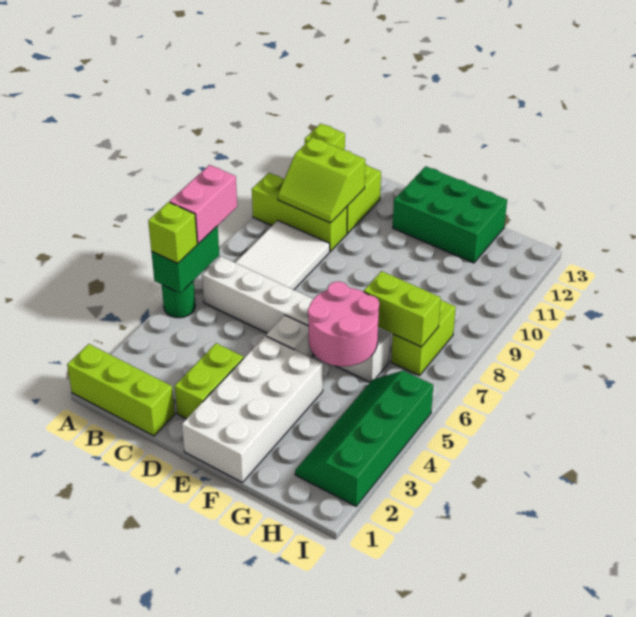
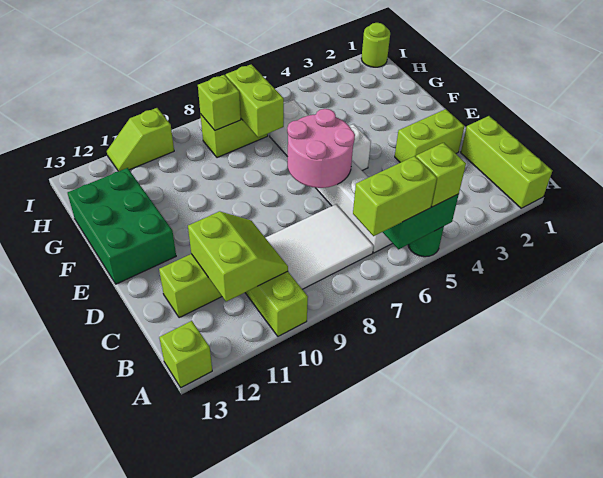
pink brick A6:A7 level 3 -> lime brick A6:A7 level 3
white brick E1:F4 level 1 -> none
pink round brick F5:G6 level 2 -> pink round brick D6:E7 level 2
green slope H2:I5 level 1 top I -> none
none -> lime brick H8 level 2
none -> lime round brick I1 level 1
none -> lime slope I10:I11 level 1 top 10

